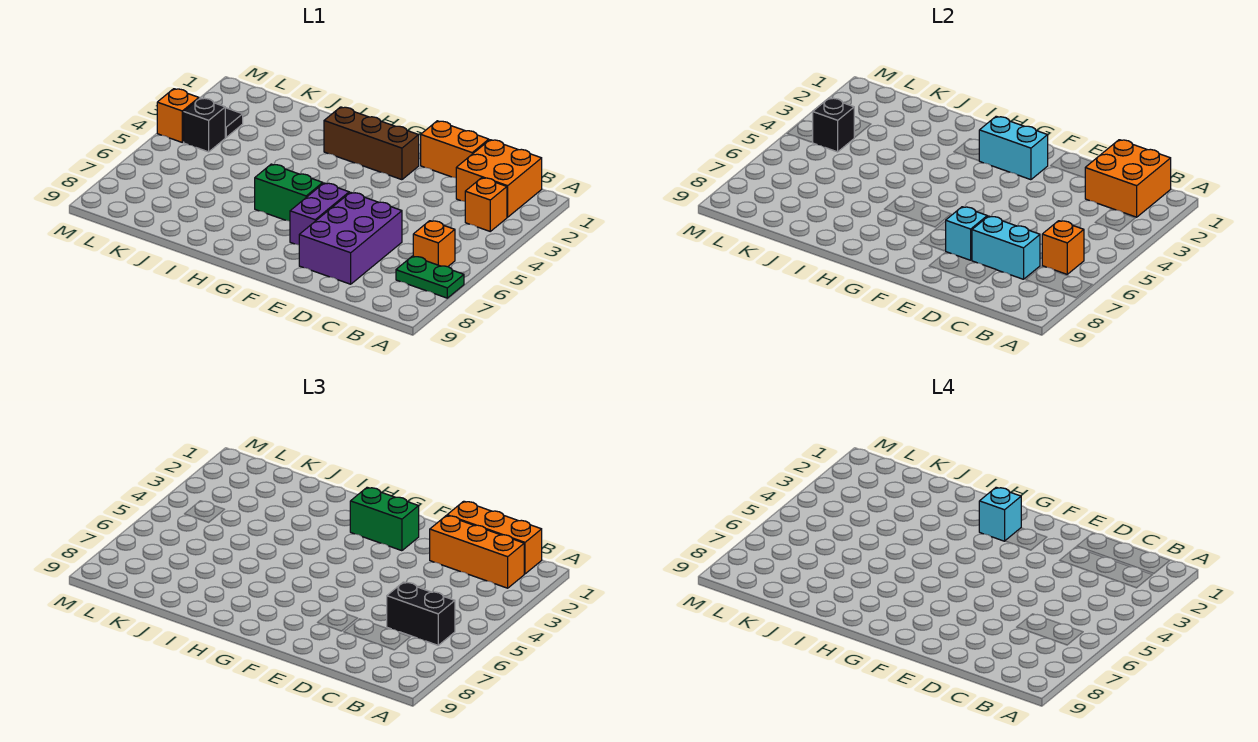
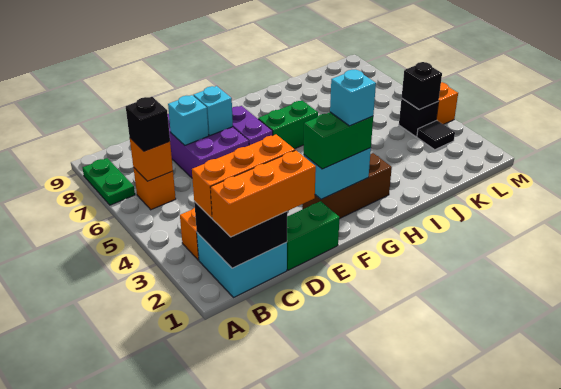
green plate A7:B7 level 1 -> green plate A7:A8 level 1
orange brick B1:C2 level 1 -> cyan brick B1:C2 level 1
orange brick B1:C2 level 2 -> black brick B1:C2 level 2
black brick B6:C6 level 3 -> black brick B6 level 3
cyan brick C7:D7 level 2 -> cyan brick D7 level 2
orange brick D1:E1 level 1 -> green brick D1:E1 level 1

